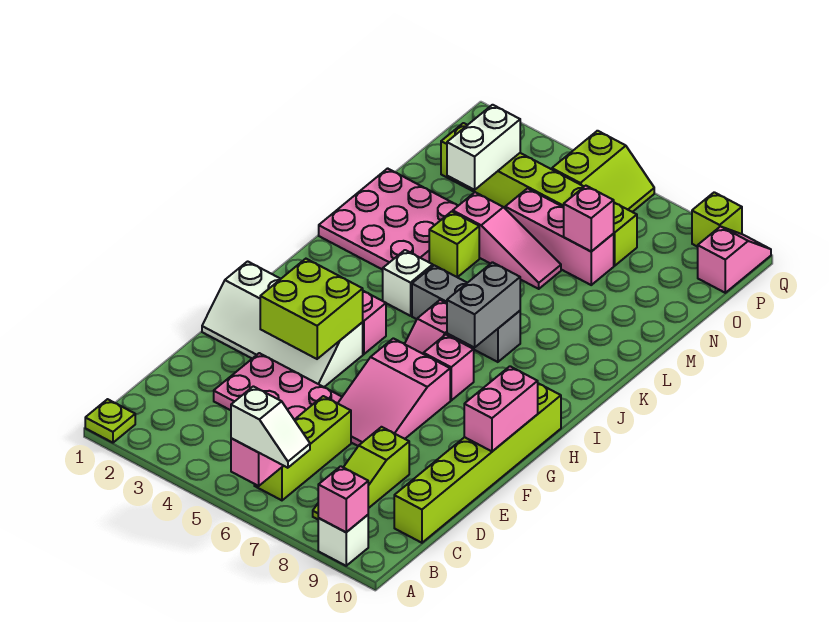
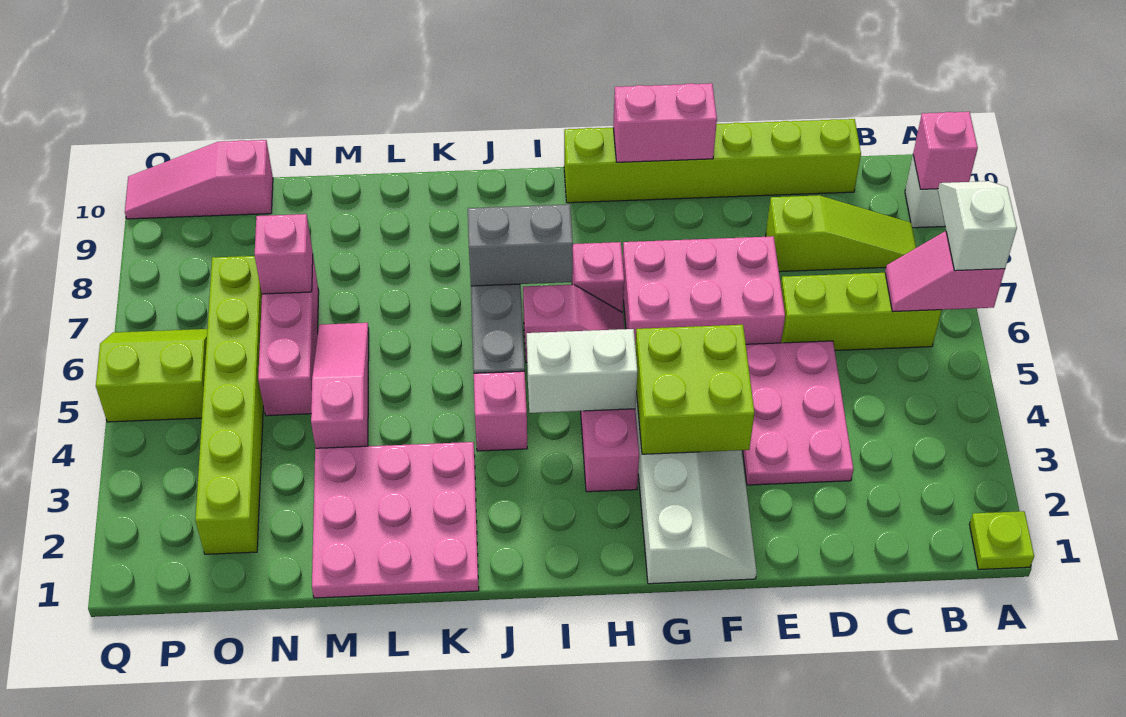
pink slope E6:G7 level 1 top G -> pink brick E6:G7 level 1
white brick J4 level 1 -> pink brick J4 level 1
lime brick L4 level 1 -> none
white brick N3:O3 level 2 -> white brick H4:I4 level 2
pink slope P10:Q10 level 1 top P -> pink slope O10:Q10 level 1 top O
lime brick Q9 level 1 -> none

